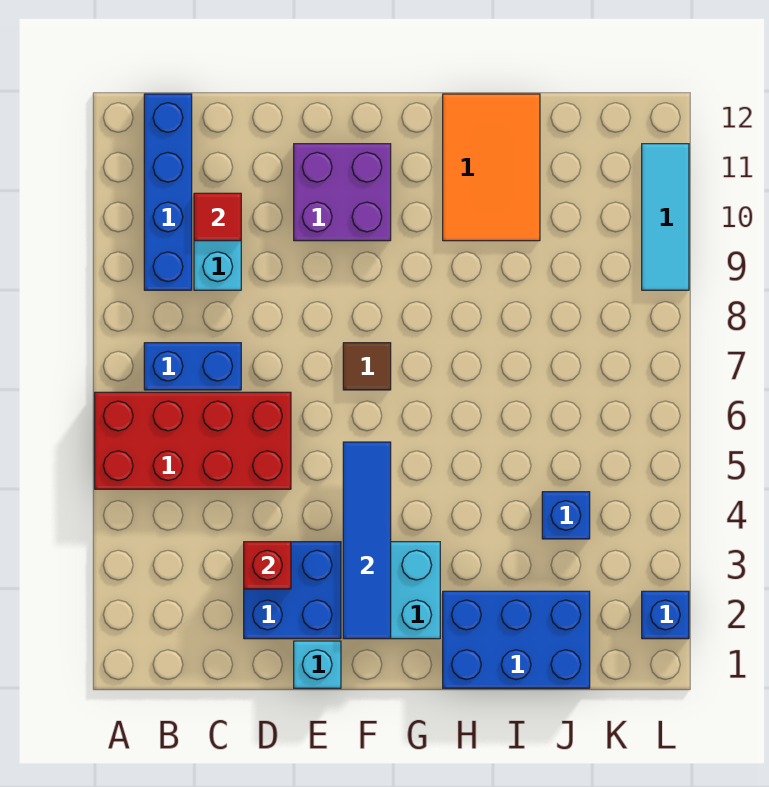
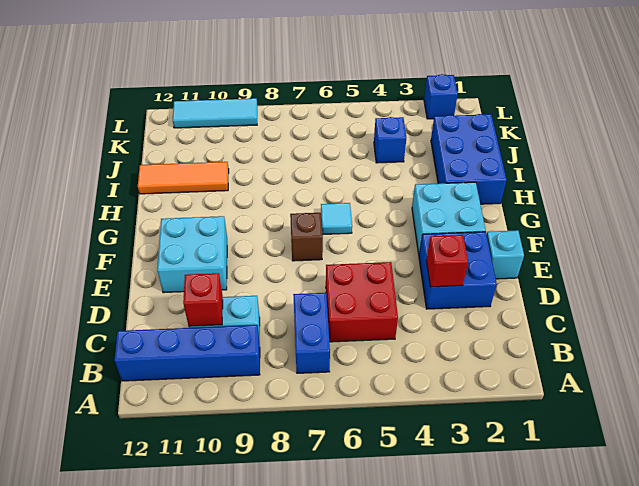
red brick A5:D6 level 1 -> red brick C5:D6 level 1
red tile C10 level 2 -> red brick C10 level 2
purple brick E10:F11 level 1 -> cyan brick E10:F11 level 1
blue tile F2:F5 level 2 -> none
brown tile F7 level 1 -> brown brick F7 level 1
none -> cyan tile G6 level 1
orange tile H10:I12 level 1 -> orange tile I10:I12 level 1

